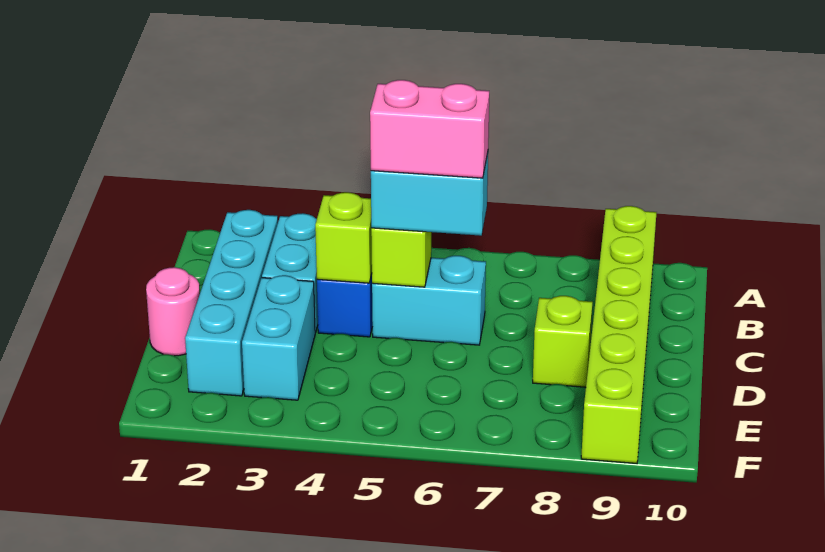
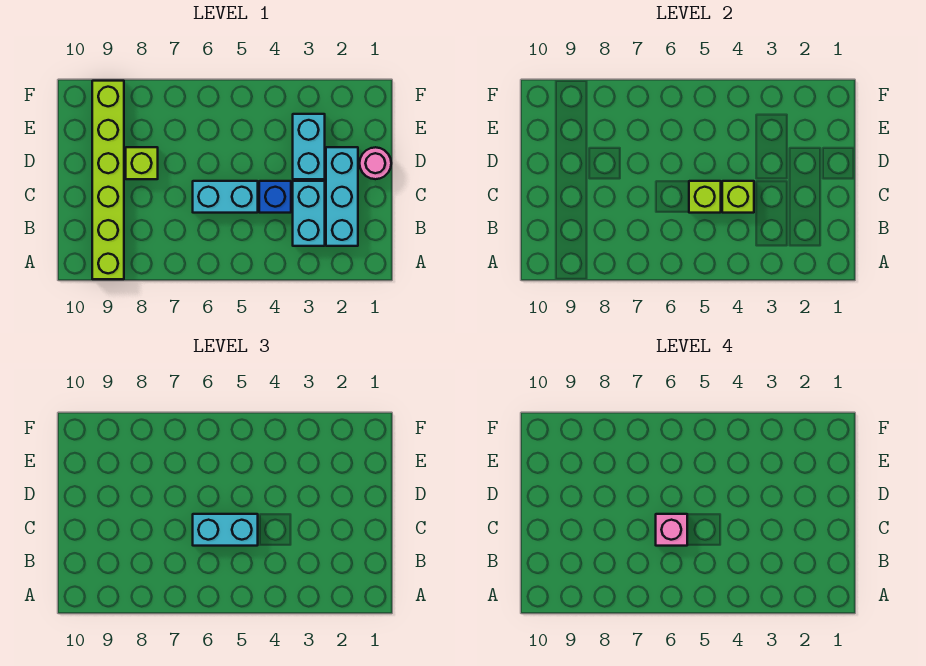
cyan brick B2:E2 level 1 -> cyan brick B2:D2 level 1
pink brick C5:C6 level 4 -> pink brick C6 level 4

